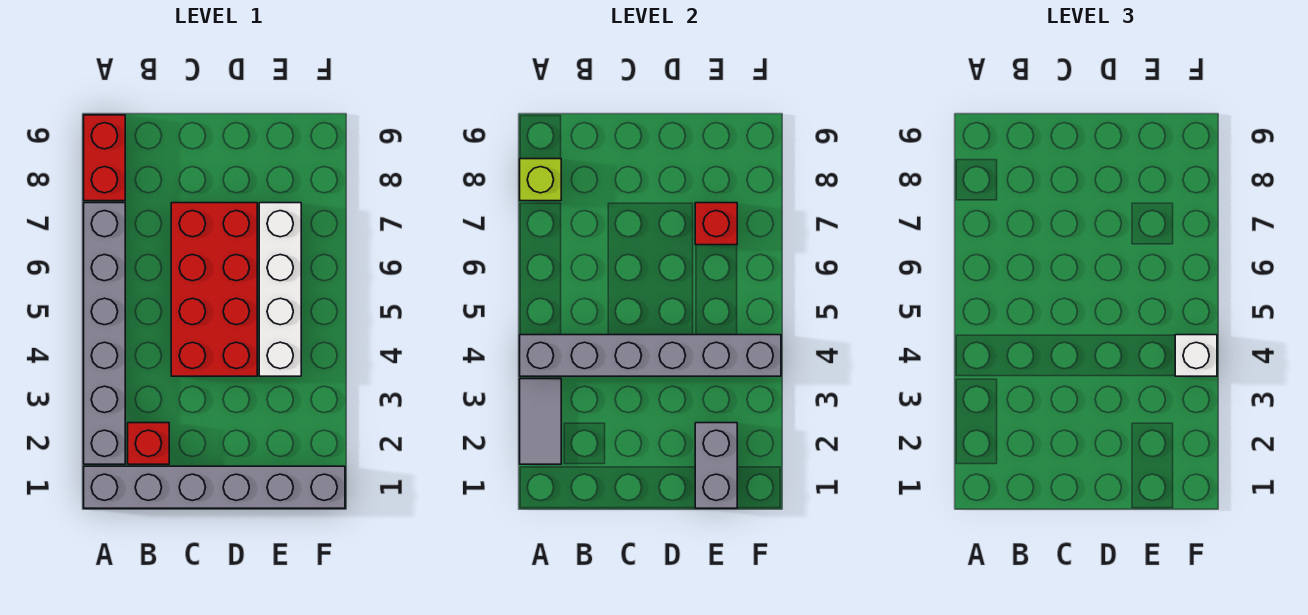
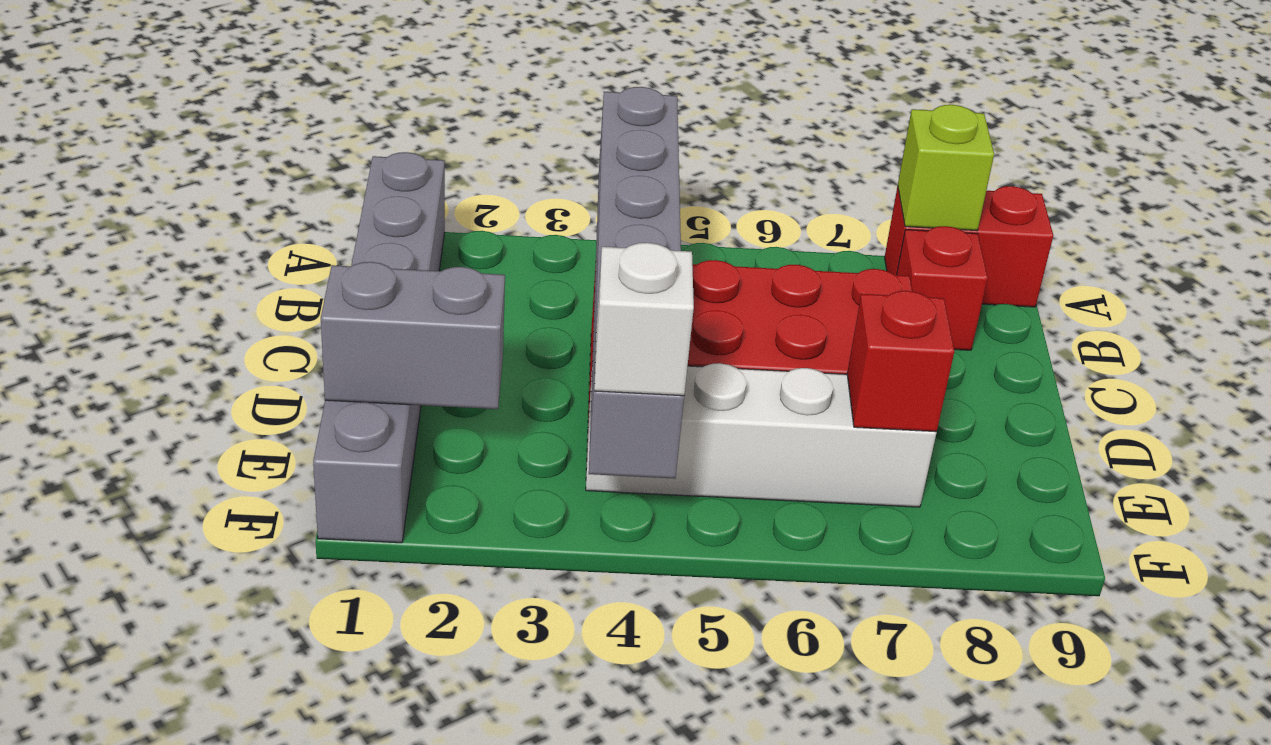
grey brick A2:A7 level 1 -> none
grey tile A2:A3 level 2 -> none
red brick B2 level 1 -> red brick B8 level 1

